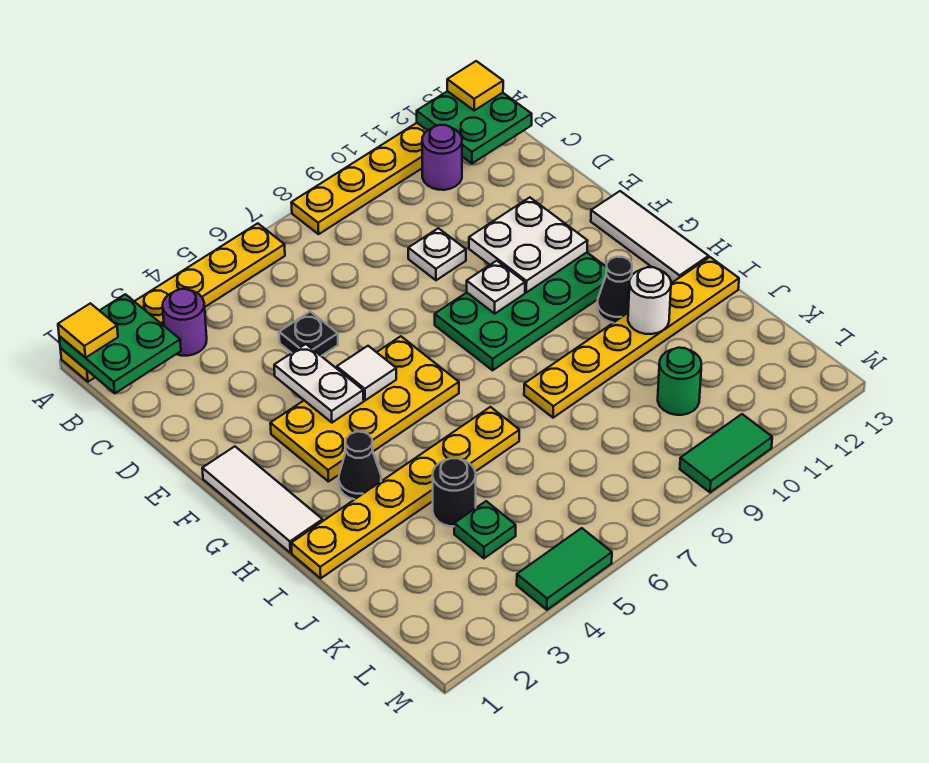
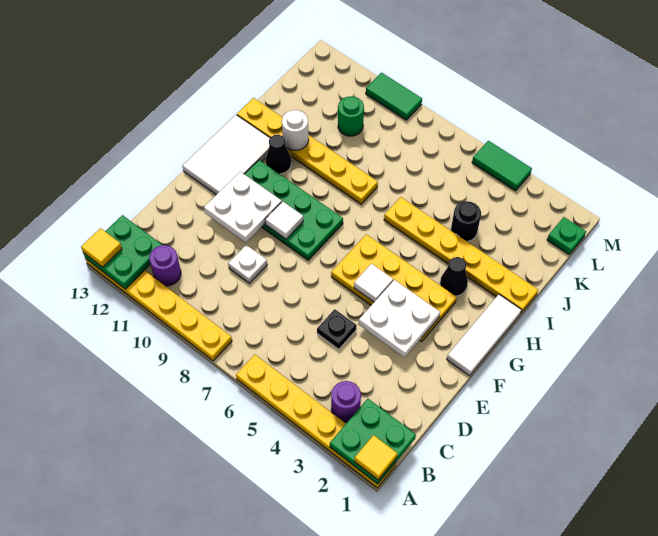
white plate E4:F4 level 2 -> white plate E3:F4 level 2
white plate F9 level 2 -> white tile F9 level 2
white tile F13:H13 level 1 -> white tile F12:H13 level 1
green plate K4 level 1 -> green plate L1 level 1

